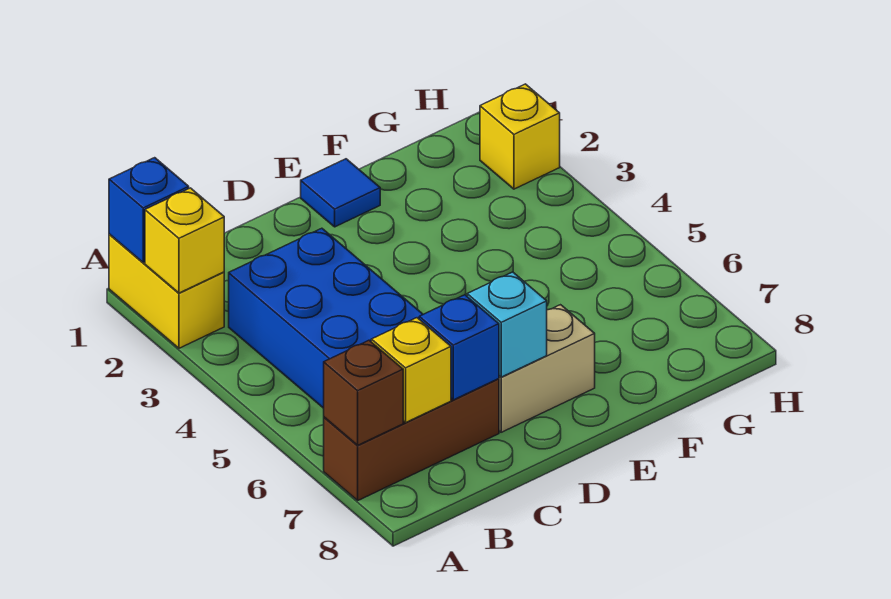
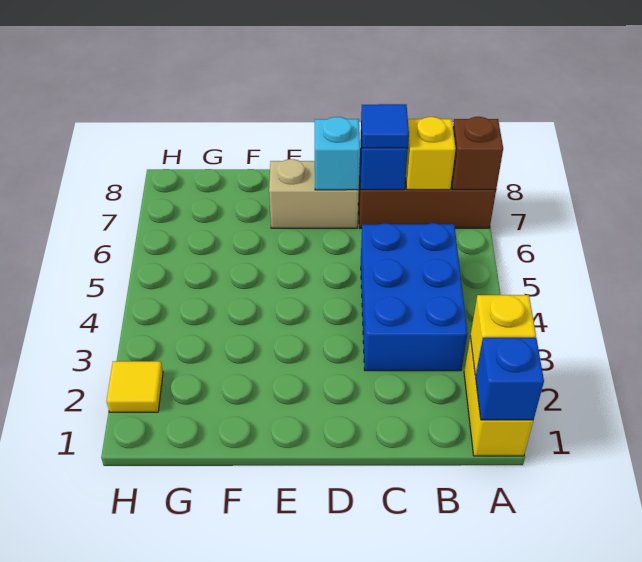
blue tile E1 level 1 -> blue tile C7 level 3
yellow brick H2 level 1 -> yellow tile H2 level 1

